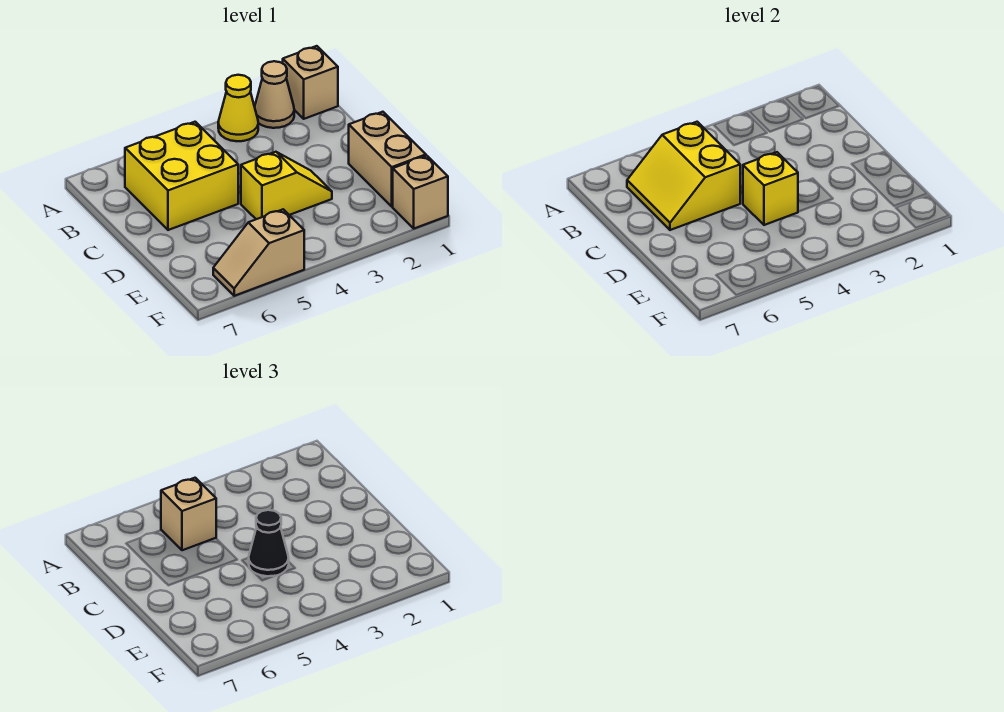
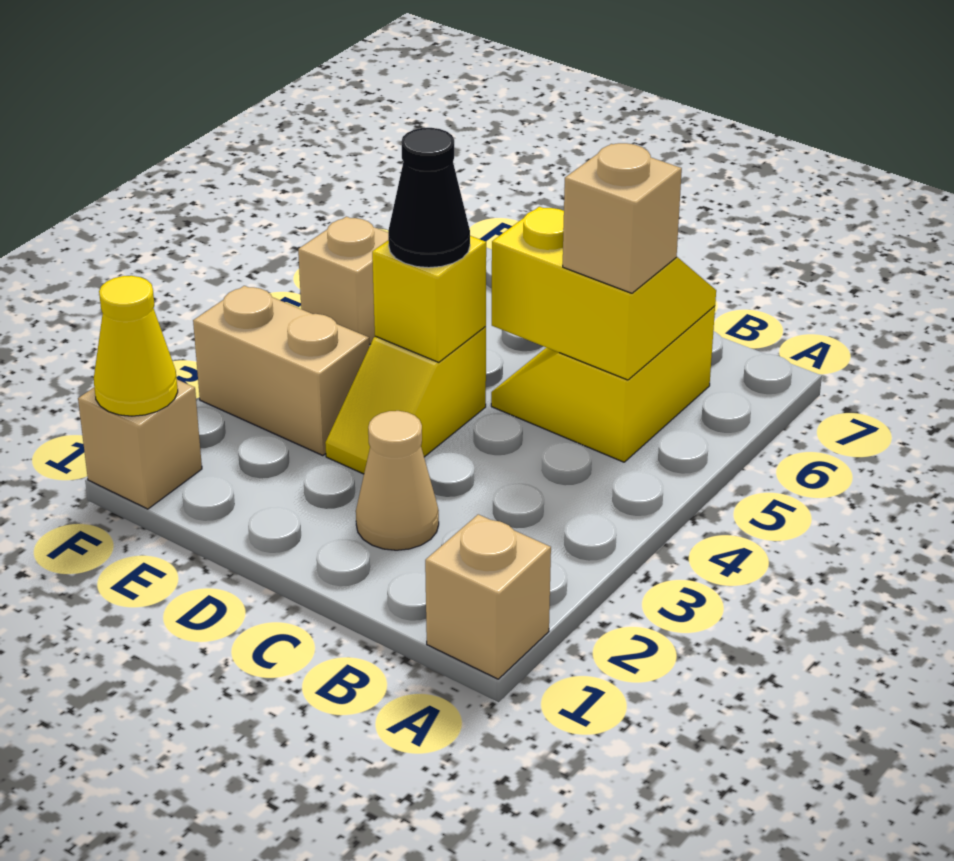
tan cone A2 level 1 -> tan cone C2 level 1
yellow cone A3 level 1 -> yellow cone F1 level 2
yellow brick B5:C6 level 1 -> yellow slope B5:C6 level 1 top B
tan brick D1:E1 level 1 -> tan brick E3:F3 level 1

